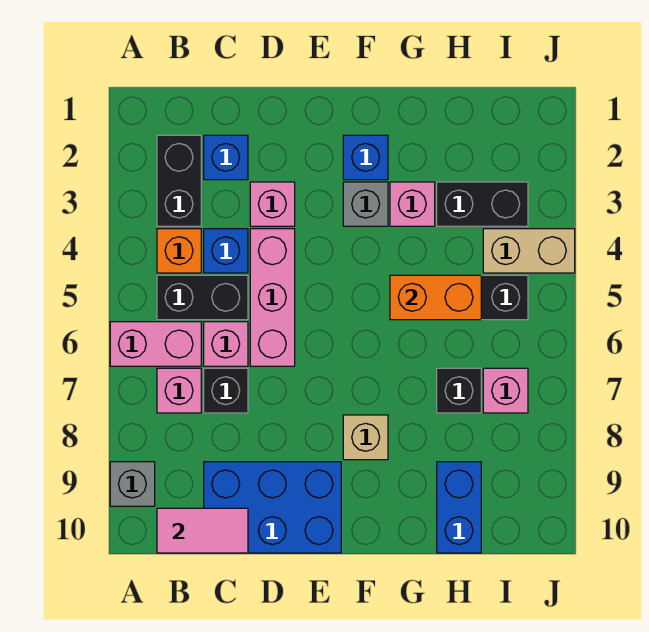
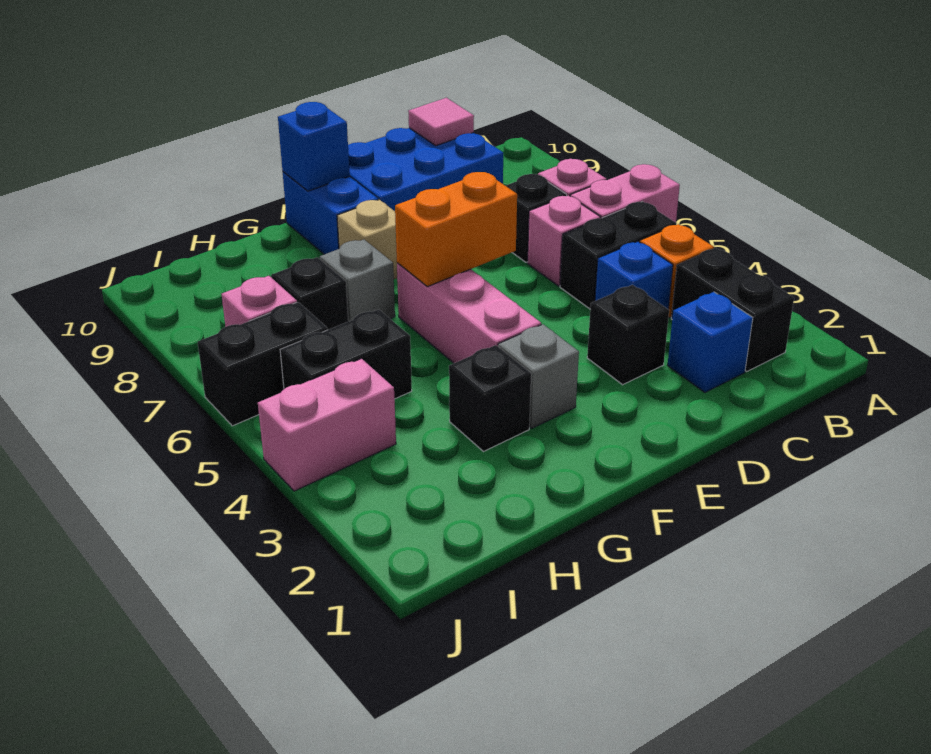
grey brick A9 level 1 -> grey brick G7 level 1
pink tile B10:C10 level 2 -> pink tile C10 level 2
pink brick D3 level 1 -> black brick D3 level 1
pink brick D4:D6 level 1 -> pink brick F4:F6 level 1
blue brick F2 level 1 -> blue brick F10 level 2
pink brick G3 level 1 -> black brick G3 level 1
orange brick G5:H5 level 2 -> orange brick E6:F6 level 2
black brick H3:I3 level 1 -> black brick I6:J6 level 1
blue brick H9:H10 level 1 -> blue brick F9:F10 level 1
tan brick I4:J4 level 1 -> pink brick I4:J4 level 1

